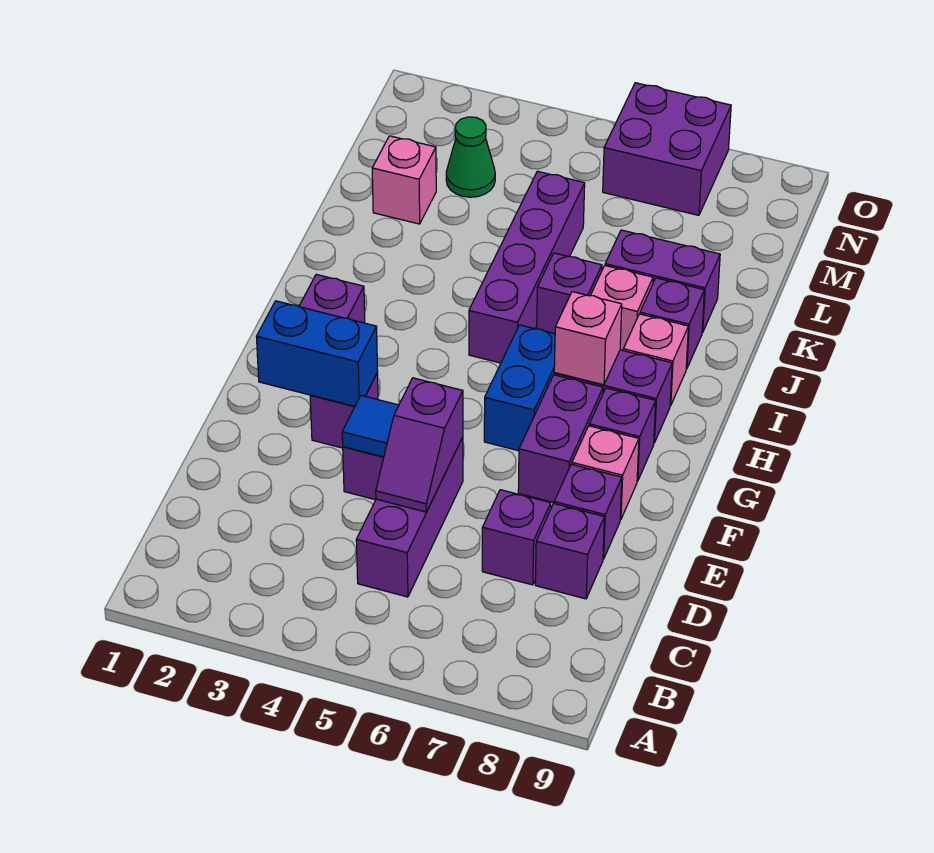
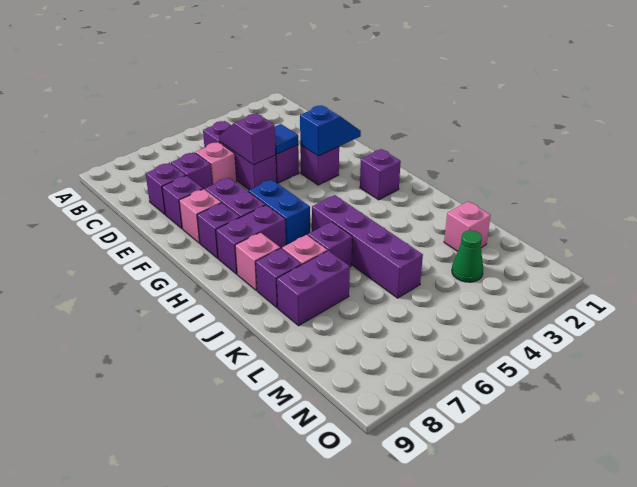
blue brick F2:F3 level 2 -> blue slope F2:F3 level 2 top 3
pink brick H7 level 2 -> pink brick D6 level 1
purple brick N6:O7 level 1 -> none

